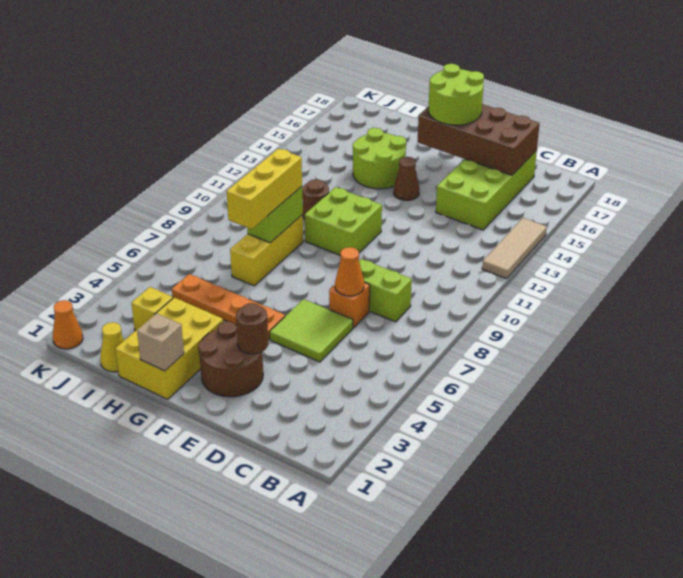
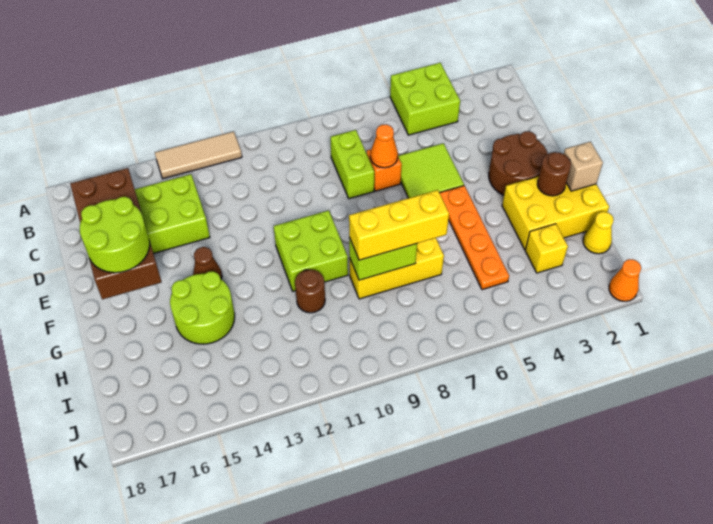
none -> lime brick A4:B5 level 1
brown round brick E3 level 2 -> brown round brick G2 level 2

